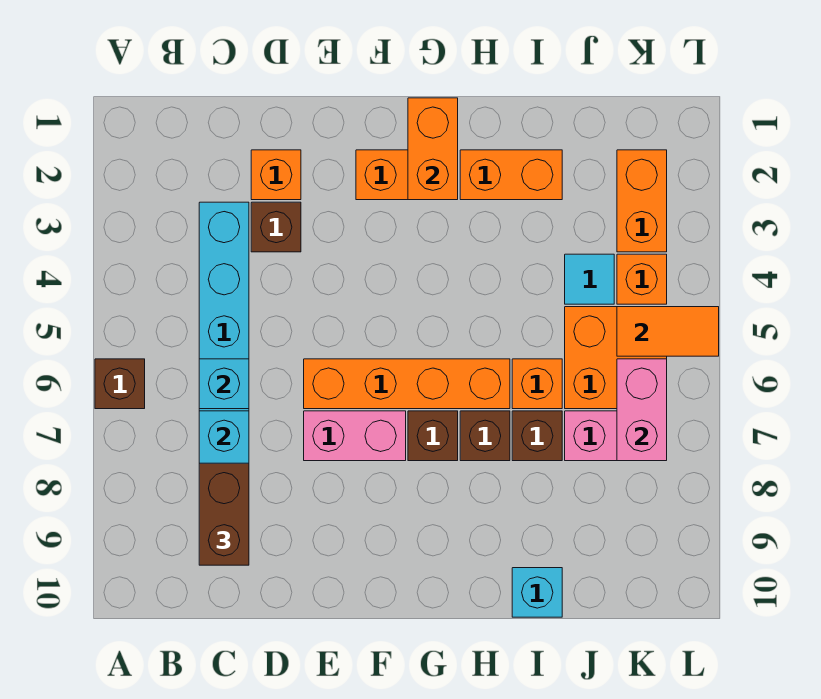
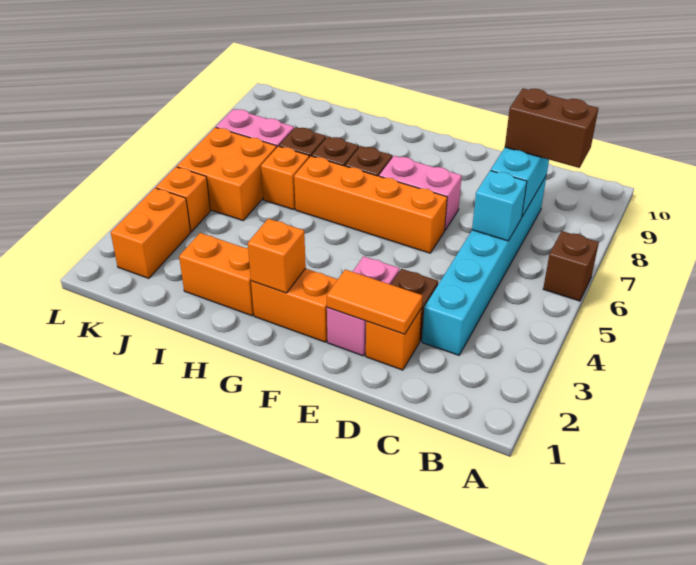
brown brick C8:C9 level 3 -> brown brick B8:C8 level 3
orange brick G1:G2 level 2 -> orange brick G2 level 2
cyan brick I10 level 1 -> none
cyan tile J4 level 1 -> none
orange tile K5:L5 level 2 -> orange tile D2:E2 level 2
pink brick K6:K7 level 2 -> pink brick E2:E3 level 1

